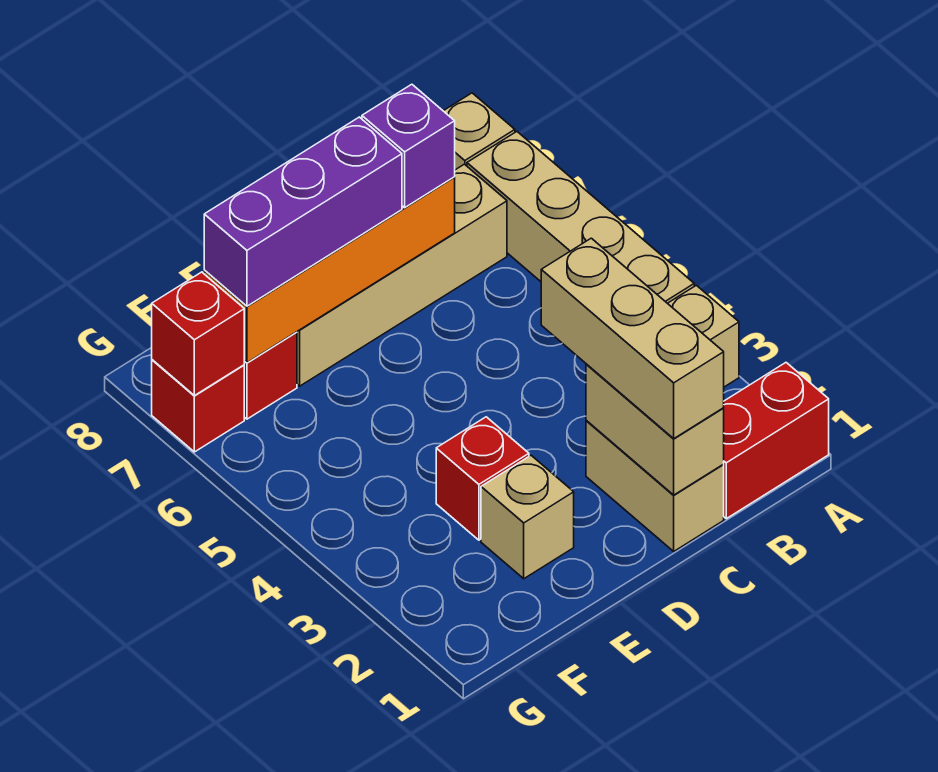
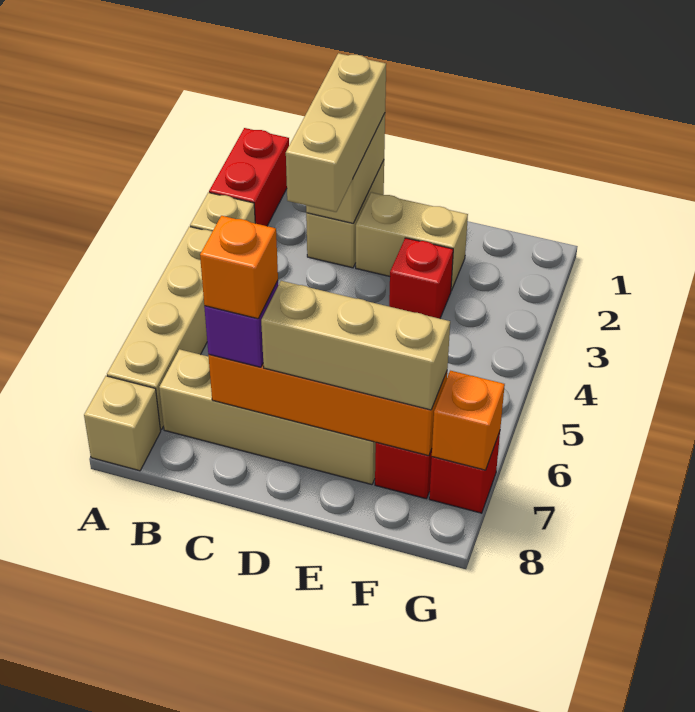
red brick A1:B1 level 1 -> red brick A1:A2 level 1
none -> orange brick C7 level 4
purple brick D7:F7 level 3 -> tan brick D7:F7 level 3
tan brick E2 level 1 -> tan brick D2:E2 level 1
red brick G7 level 2 -> orange brick G7 level 2

